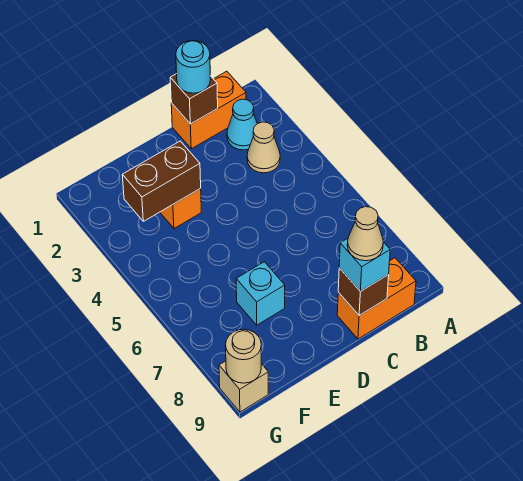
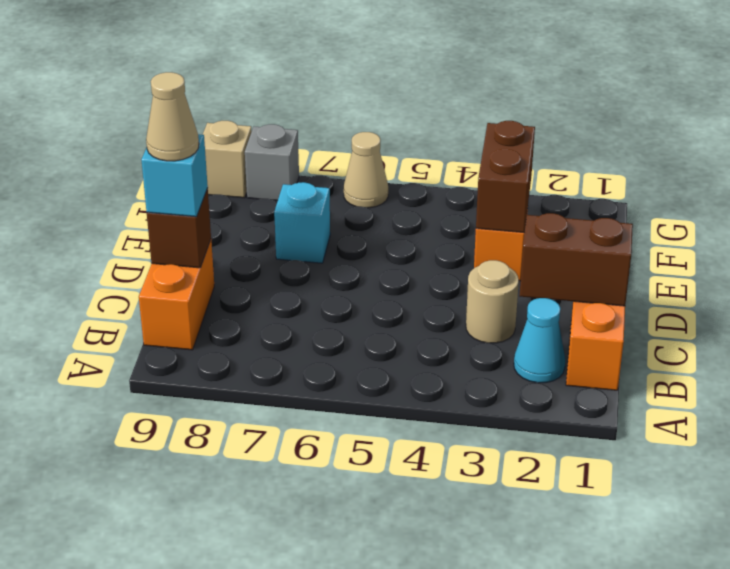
tan cone B3 level 1 -> tan cone G6 level 1
brown brick C1 level 2 -> brown brick C1:C2 level 2
cyan round brick C1 level 3 -> none
none -> grey brick G8 level 1
tan round brick G9 level 2 -> tan round brick C3 level 1

